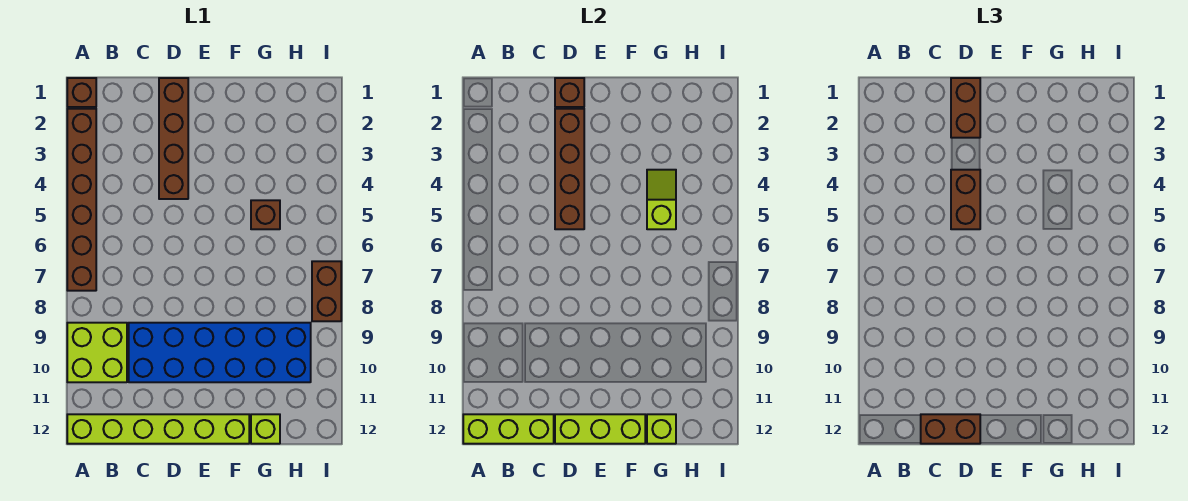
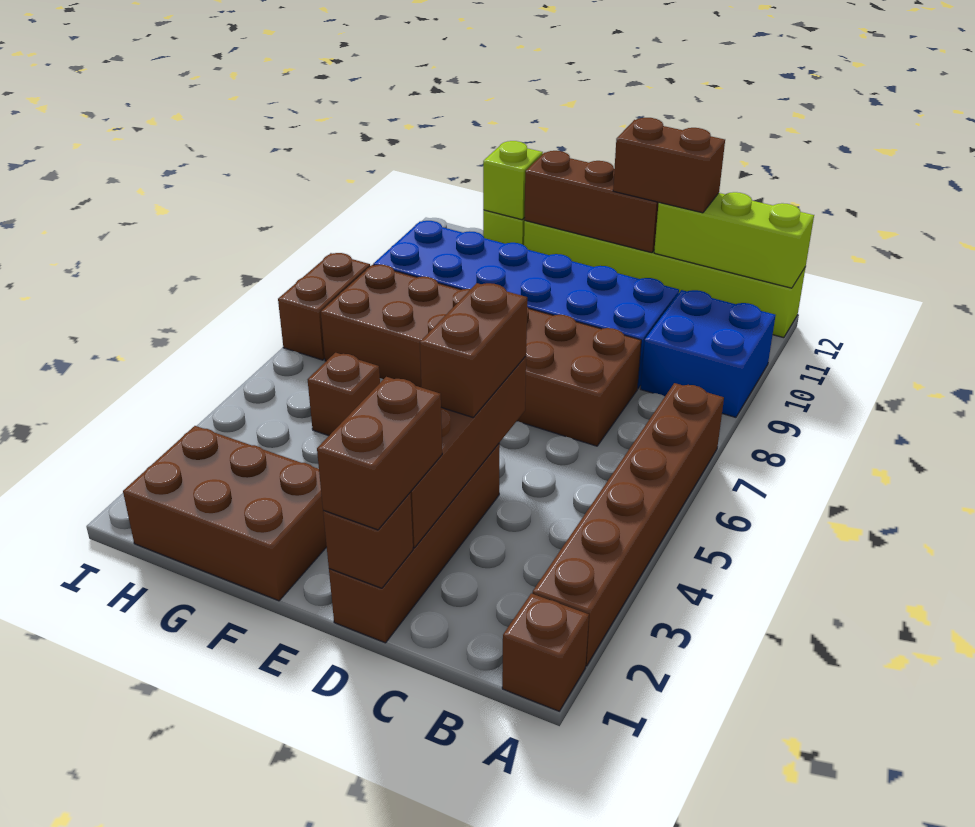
lime brick A9:B10 level 1 -> blue brick A9:B10 level 1
none -> brown brick C7:H8 level 1
lime brick D12:F12 level 2 -> brown brick D12:F12 level 2
none -> brown brick F1:H2 level 1
lime slope G4:G5 level 2 top 5 -> none

